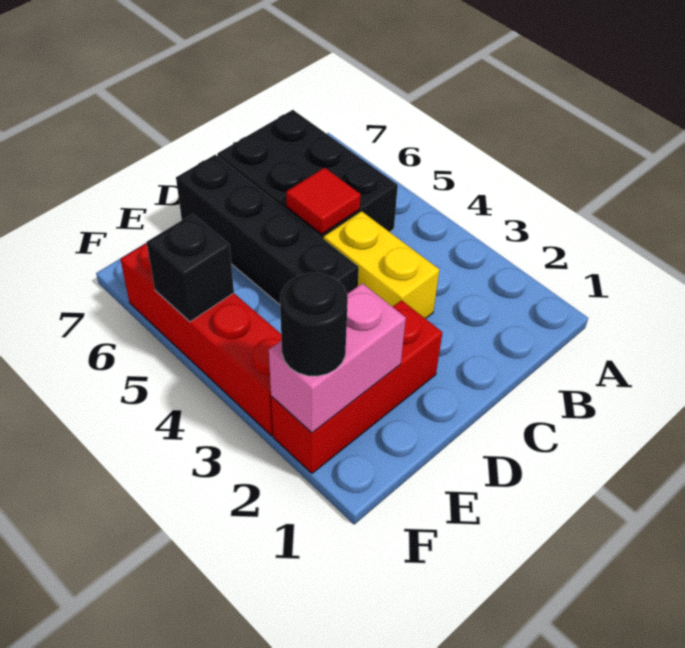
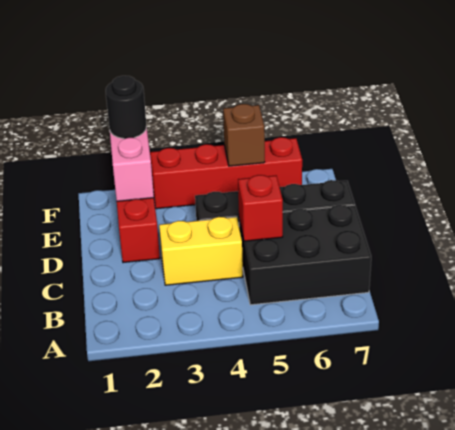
red tile C5 level 2 -> red brick C5 level 2
black brick F5 level 2 -> brown brick F5 level 2

